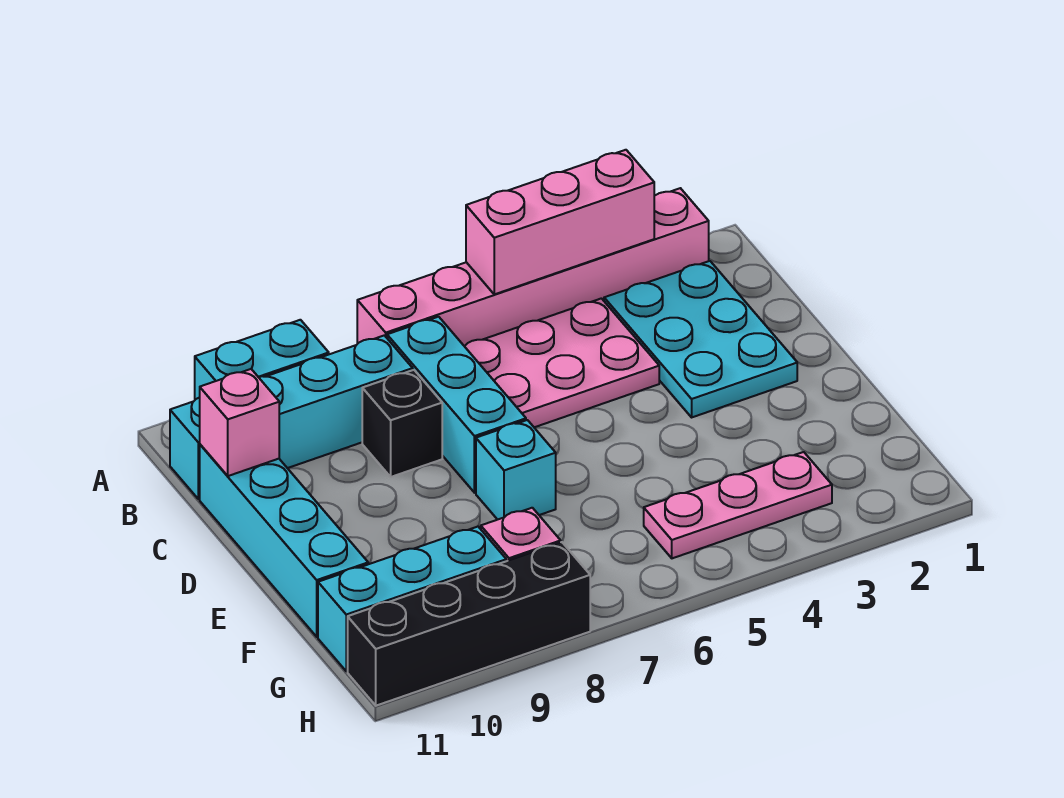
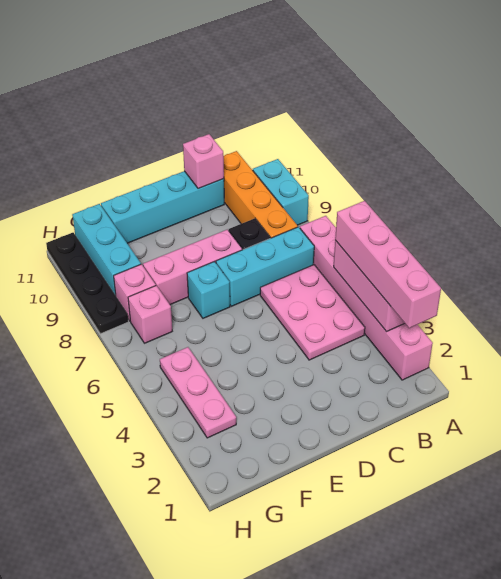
none -> pink brick A2:A5 level 3
cyan plate B2:D3 level 1 -> none
cyan brick B8:B11 level 1 -> orange brick B8:B11 level 1
none -> pink brick D8:F8 level 1
none -> pink brick G7 level 1
black brick H8:H11 level 1 -> black plate H8:H11 level 1

